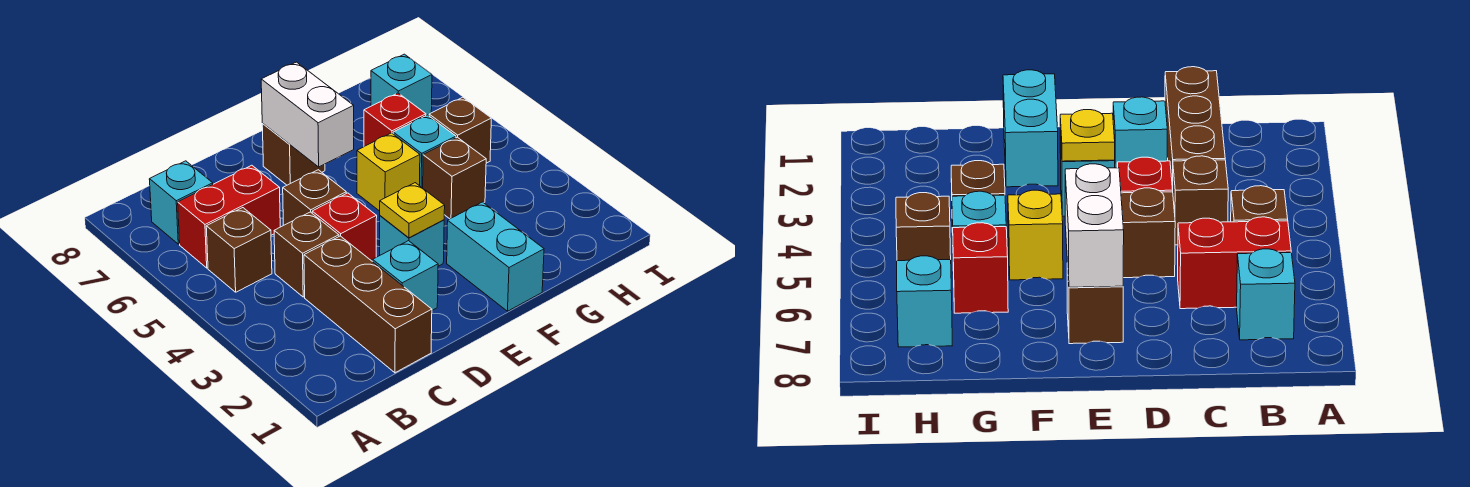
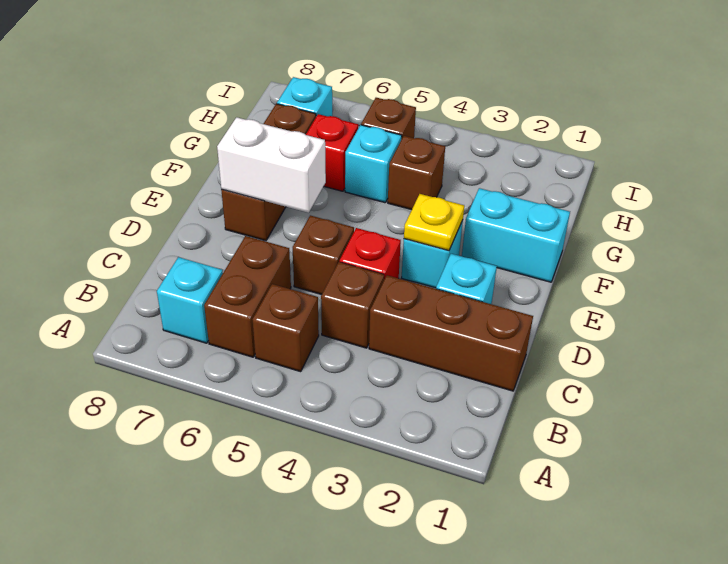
red brick B6:C6 level 1 -> brown brick B6:C6 level 1
brown brick E7 level 1 -> brown brick E7:G7 level 1
yellow brick F5 level 1 -> none

